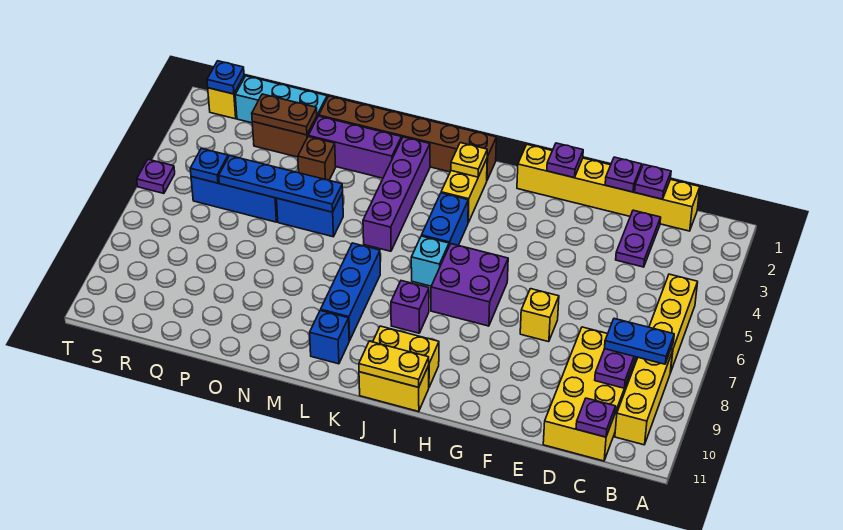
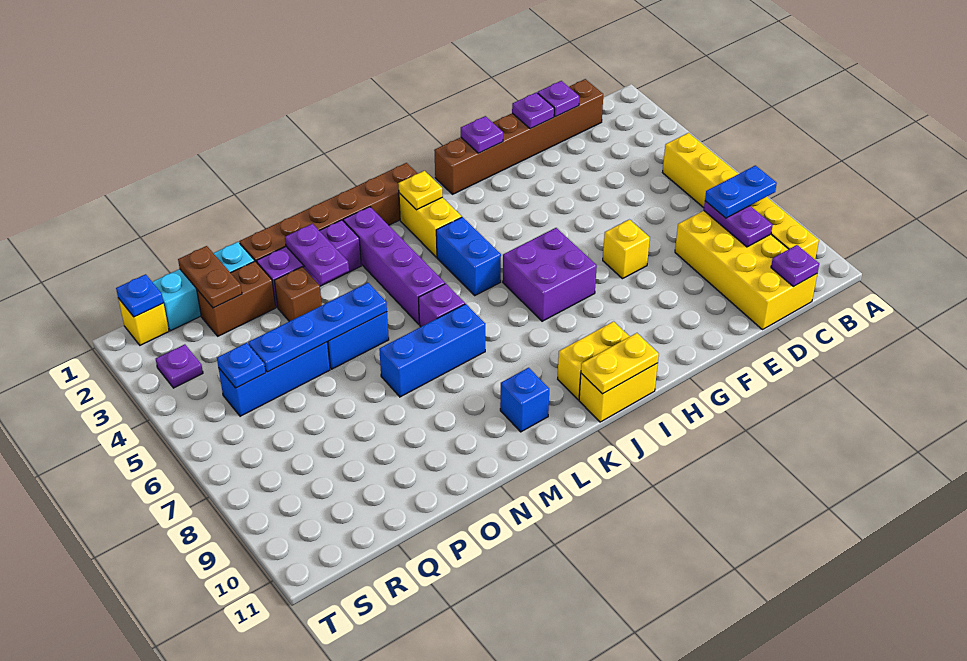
yellow brick C1:H1 level 1 -> brown brick C1:H1 level 1
purple plate D2:D3 level 1 -> purple plate N2:N3 level 2
cyan brick J6 level 1 -> none
purple brick J8 level 1 -> purple brick L6 level 1
blue brick L7:L9 level 1 -> blue brick L7:N7 level 1
brown plate P2:Q2 level 2 -> brown plate Q1:Q2 level 2
purple plate T5 level 1 -> purple plate S3 level 1

